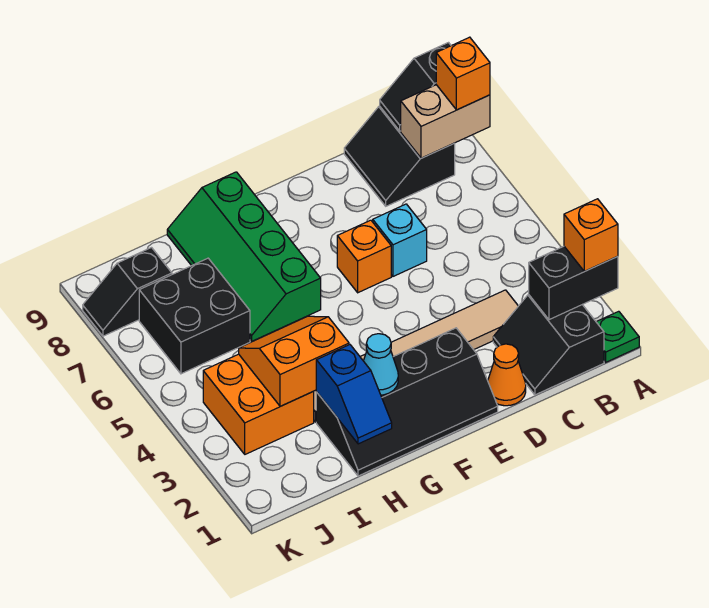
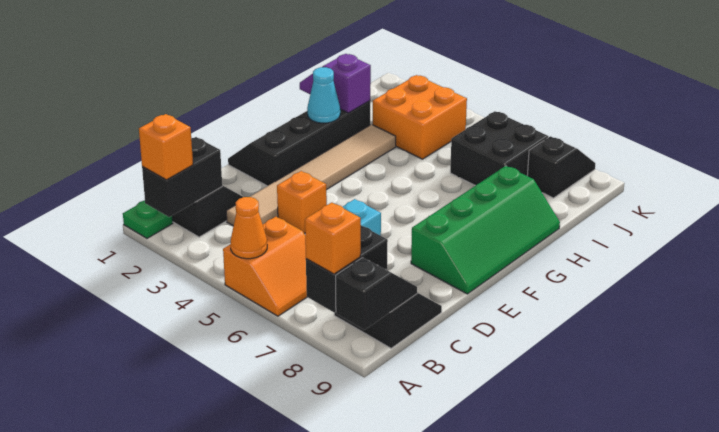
tan brick A8:B8 level 2 -> black brick A8:B8 level 2
orange cone D1 level 1 -> orange cone A5 level 2
orange brick E6 level 1 -> orange brick D4 level 1
green slope G6:H9 level 1 top G -> green slope E8:H9 level 1 top 8
blue slope H1:H2 level 2 top 2 -> purple slope H1:H2 level 2 top 2
orange slope H3:I4 level 2 top 3 -> orange slope A5:B6 level 1 top 5

